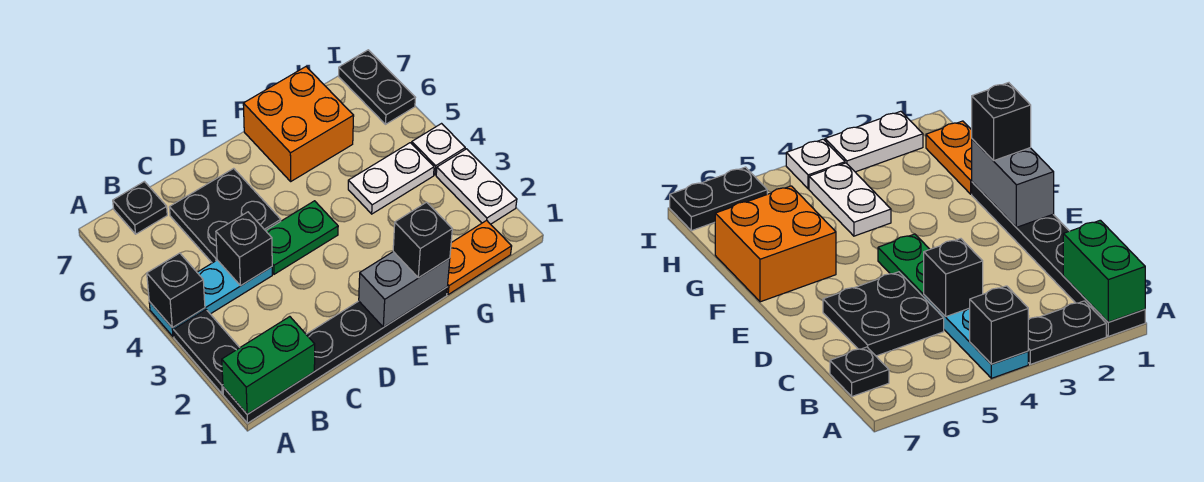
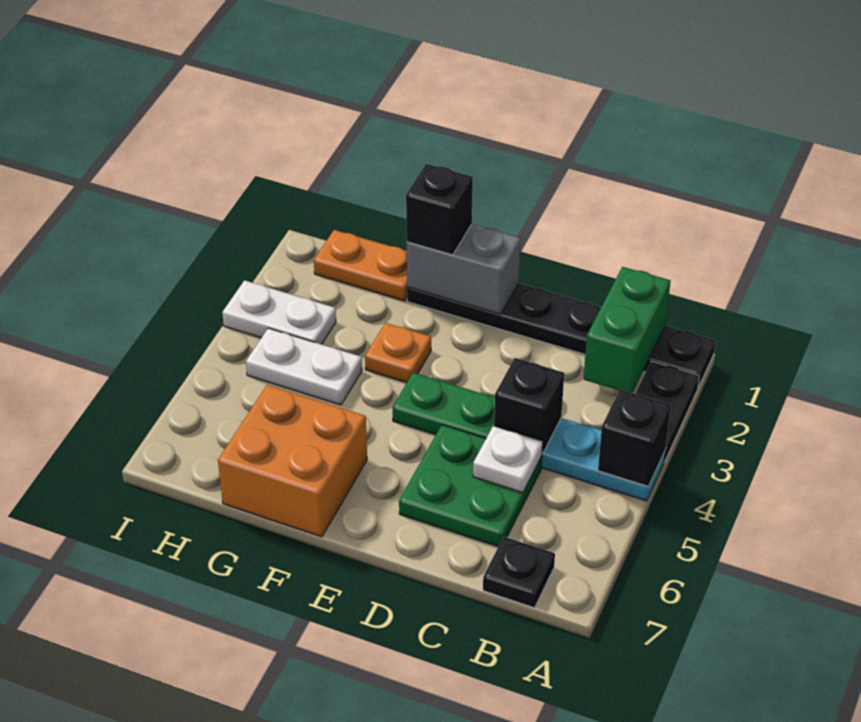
green brick A1:B1 level 2 -> green brick B1:B2 level 2
black plate C5:D6 level 1 -> green plate C5:D6 level 1
none -> orange plate F3 level 1
white plate I2:I3 level 1 -> white plate H3:I3 level 1
white plate I4 level 1 -> white plate C5 level 2
black plate I6:I7 level 1 -> none

